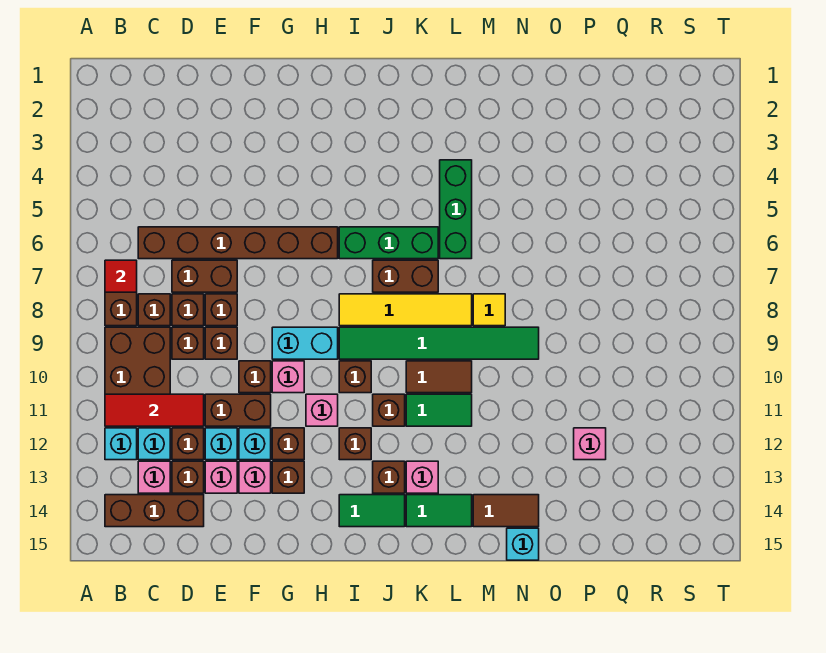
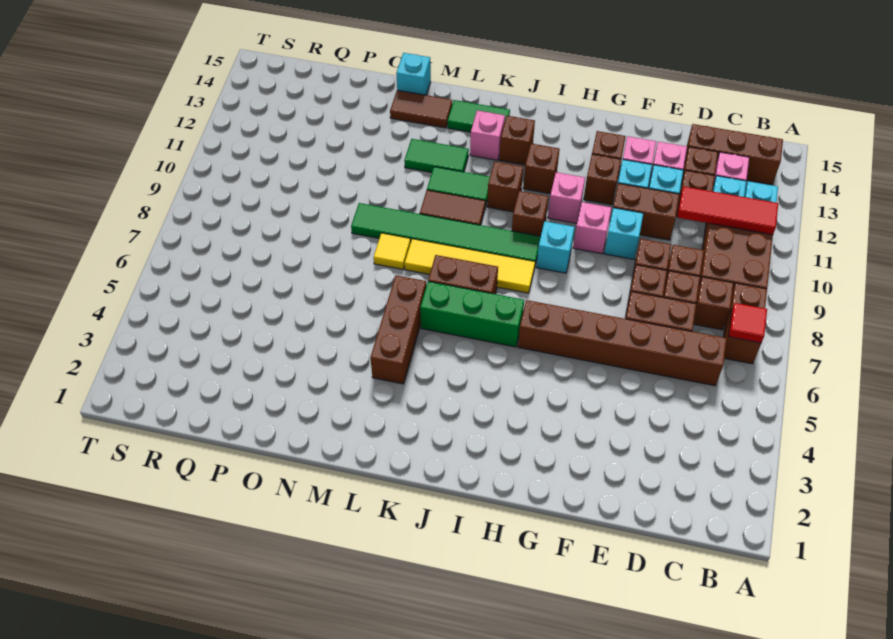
brown brick F10 level 1 -> cyan brick F10 level 1
cyan brick G9:H9 level 1 -> cyan brick H9 level 1
green tile I14:J14 level 1 -> green tile L12:M12 level 1
green brick L4:L6 level 1 -> brown brick L4:L6 level 1
pink brick P12 level 1 -> none

